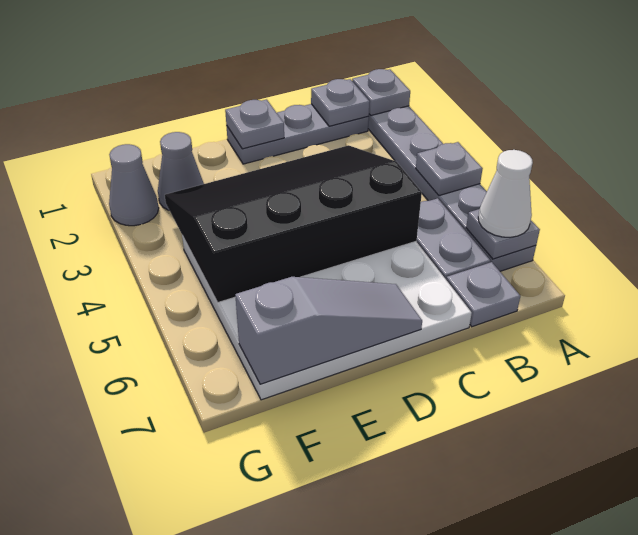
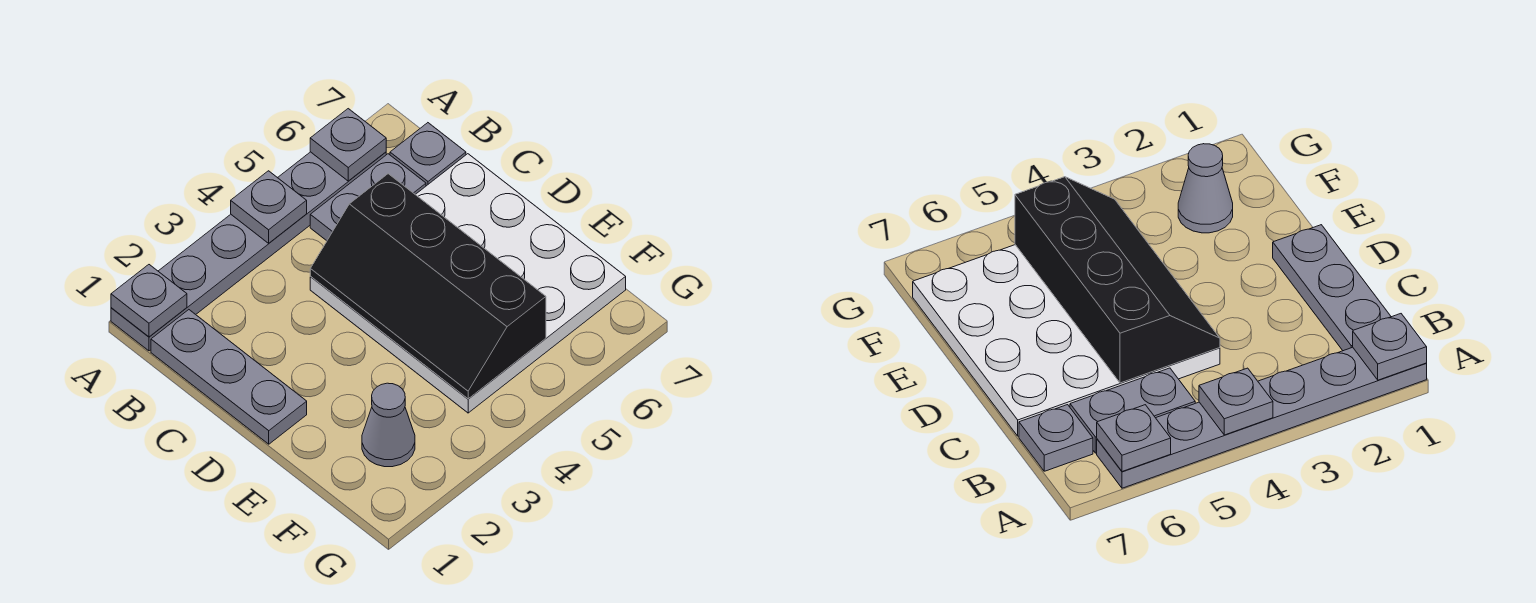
white cone A6 level 3 -> none
grey plate B1 level 2 -> none
black slope C3:F5 level 2 top 5 -> black slope C4:F5 level 2 top 5
grey plate D1 level 2 -> none
grey slope D7:F7 level 2 top F -> none
grey cone G2 level 1 -> none

